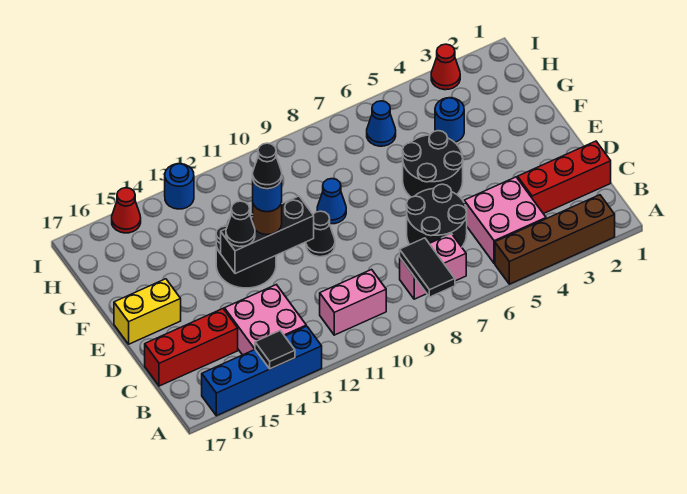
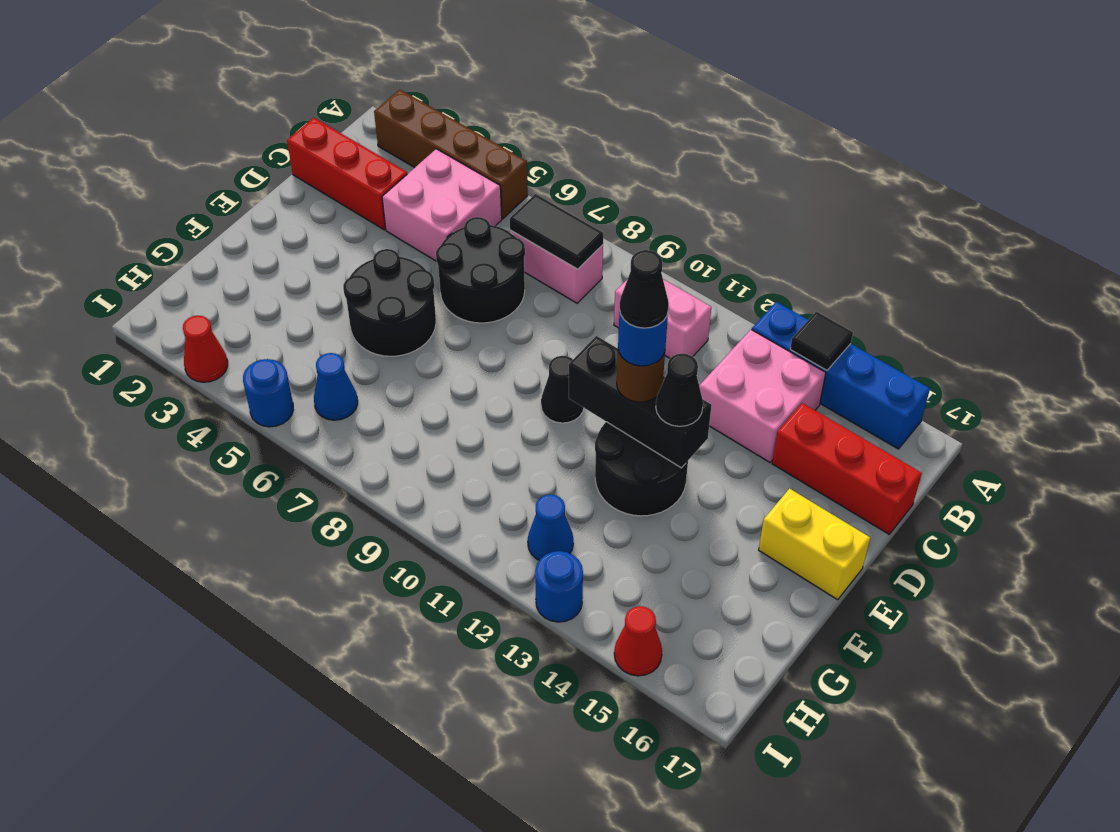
black tile A8:B8 level 2 -> black tile B7:B8 level 2
blue cone F9 level 1 -> blue cone H12 level 1
blue round brick G4 level 1 -> blue round brick I5 level 1

